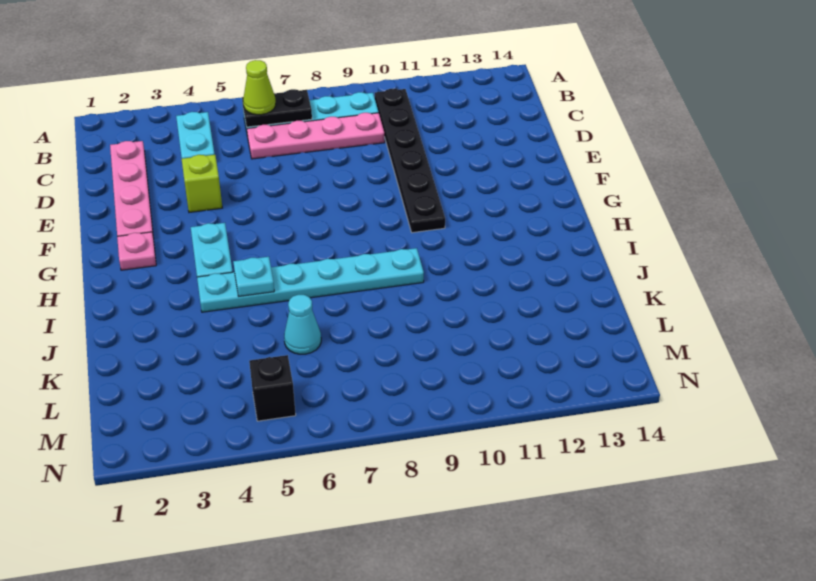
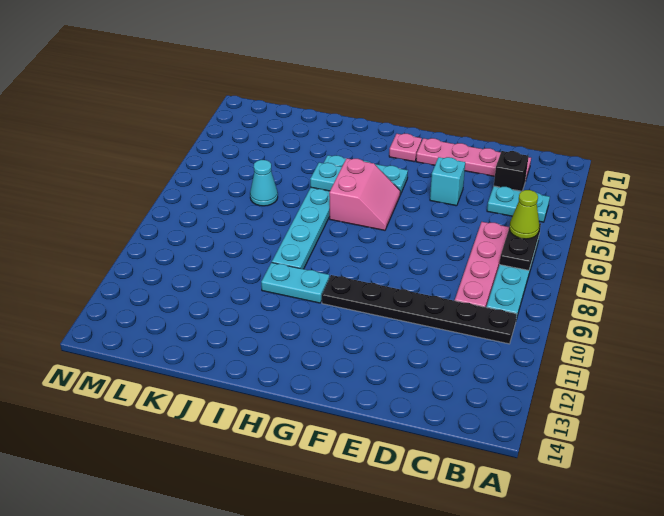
lime brick E4 level 1 -> cyan brick E4 level 1
none -> pink slope G5:H6 level 1 top H
none -> cyan plate H10:I10 level 1
black brick M5 level 1 -> black brick C3 level 1

